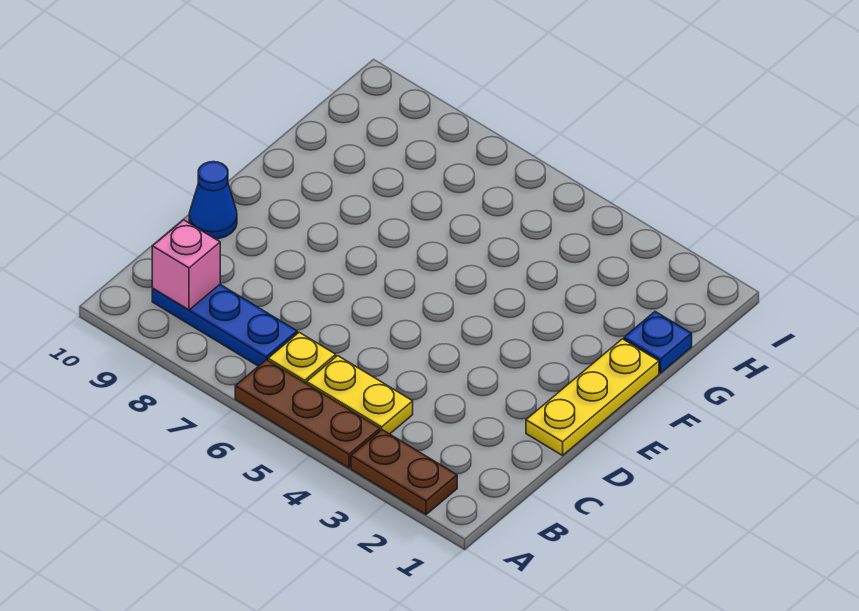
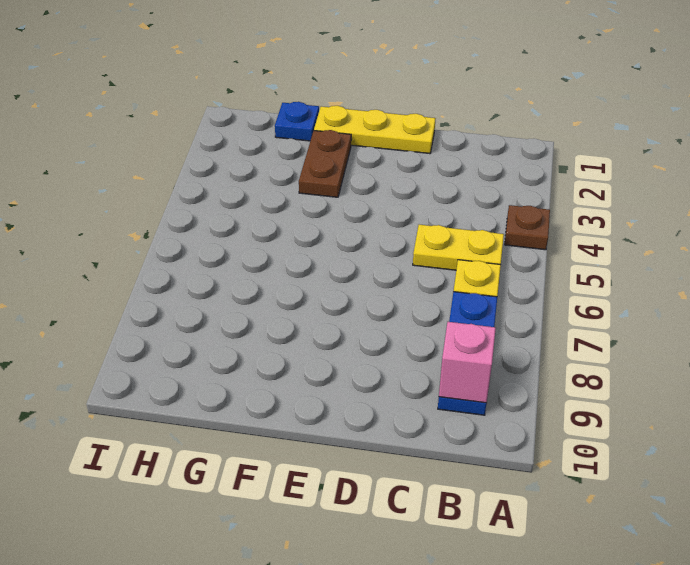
brown plate A2:A3 level 1 -> brown plate F2:F3 level 1
brown plate A4:A6 level 1 -> brown plate A4 level 1
yellow plate B4:B5 level 1 -> yellow plate B5:C5 level 1
blue cone D10 level 1 -> none

